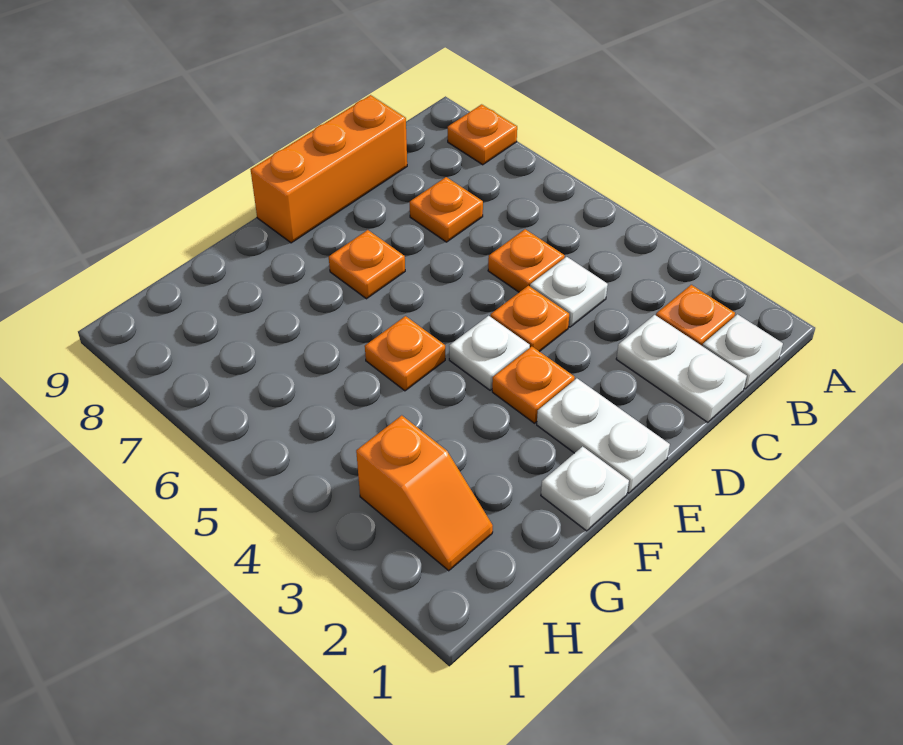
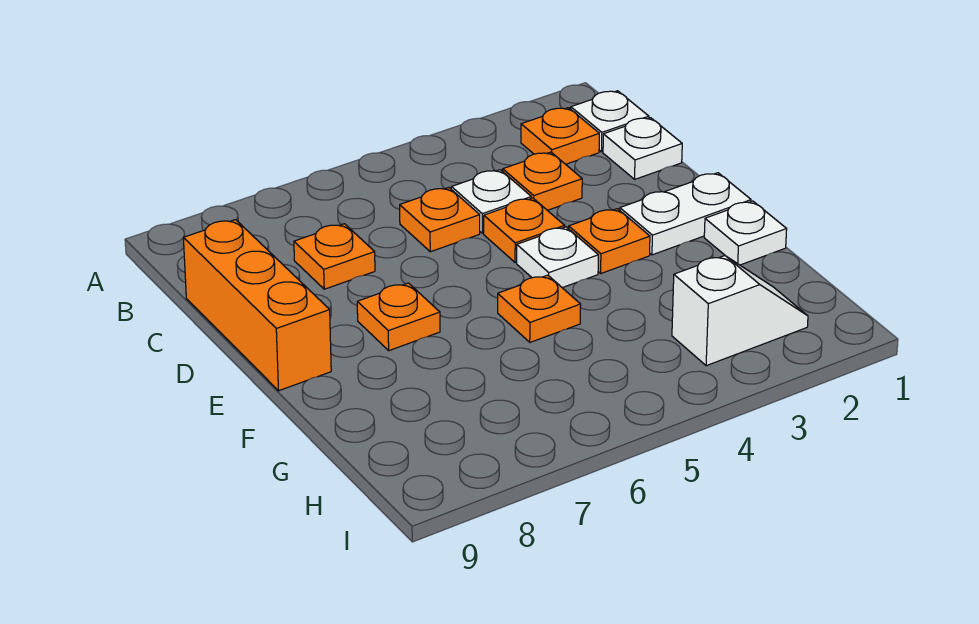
orange plate A8 level 1 -> orange plate C3 level 1
white plate C1:C2 level 1 -> white plate C1 level 1
orange slope H2:H3 level 1 top 3 -> white slope H2:H3 level 1 top 3

